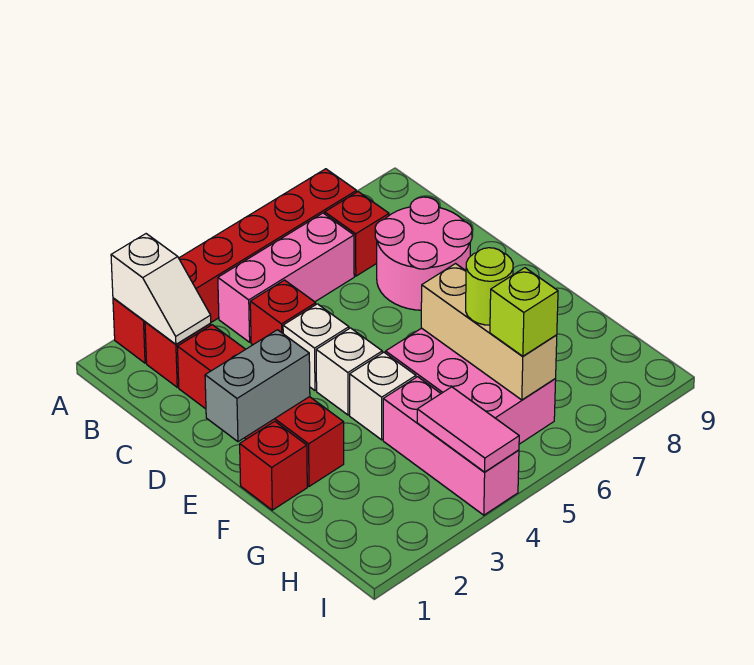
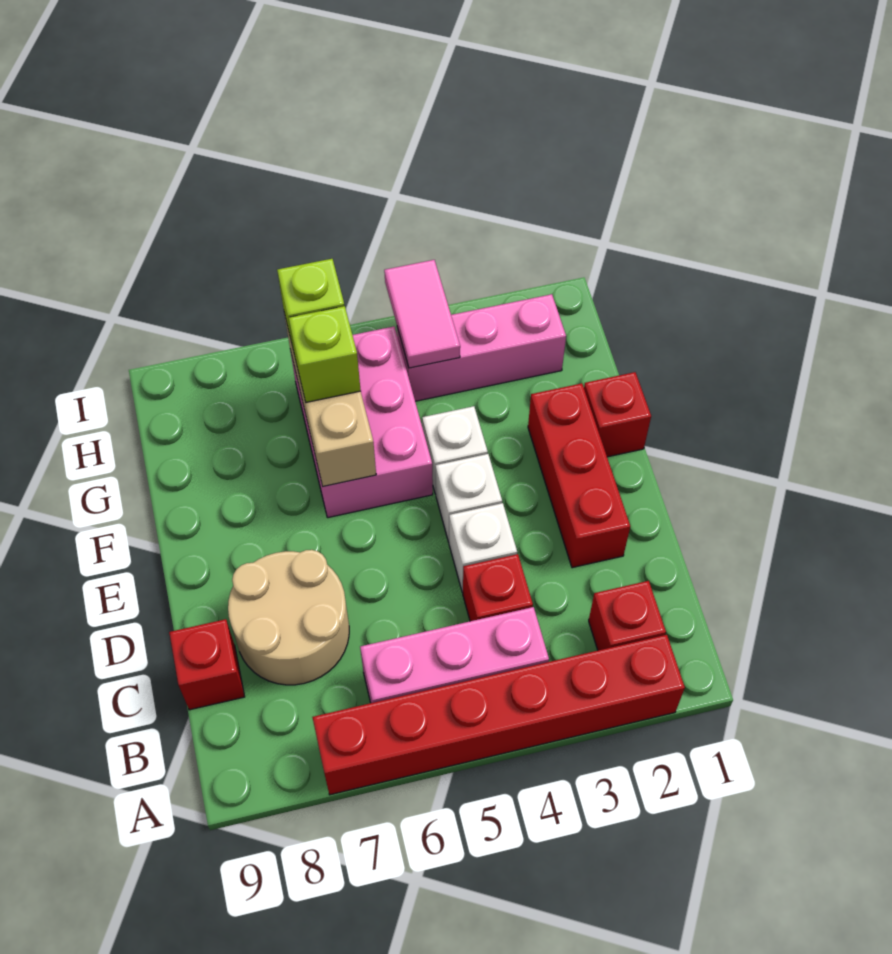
white slope A2:B2 level 2 top A -> none
red brick B7 level 1 -> red brick C9 level 1
red brick C2:F2 level 1 -> red brick D2:F2 level 1
pink round brick C7:D8 level 1 -> tan round brick C7:D8 level 1
grey brick E1:E2 level 2 -> none
pink brick G4:I4 level 1 -> pink brick H2:H4 level 1
lime round brick G6 level 3 -> lime brick G6 level 3

